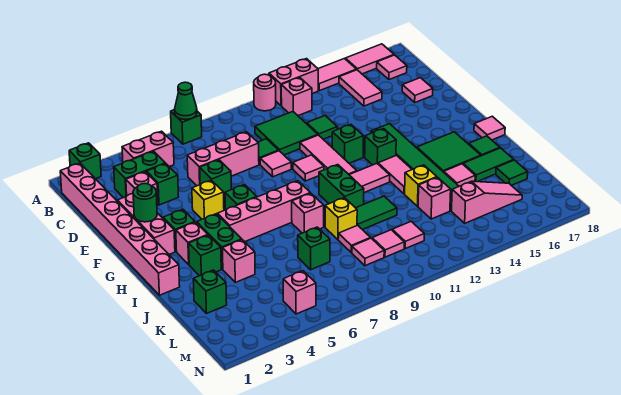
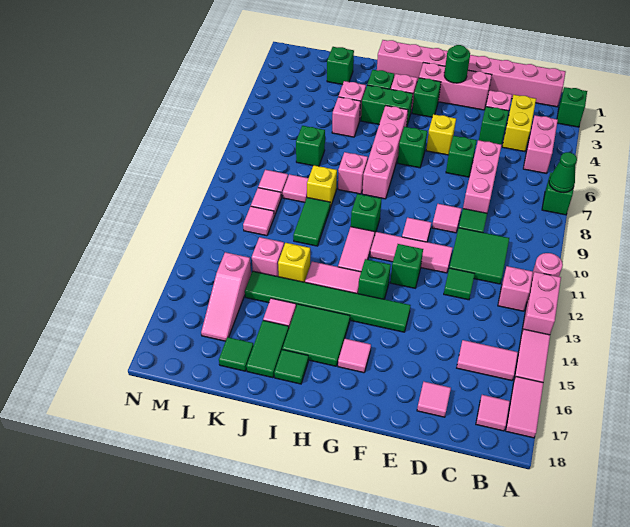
green brick C3:C4 level 1 -> yellow brick C3:C4 level 1
green brick H10:I10 level 1 -> green brick H10 level 1
pink tile H18 level 1 -> pink tile G16 level 1
pink brick M5 level 1 -> pink brick J5 level 1

